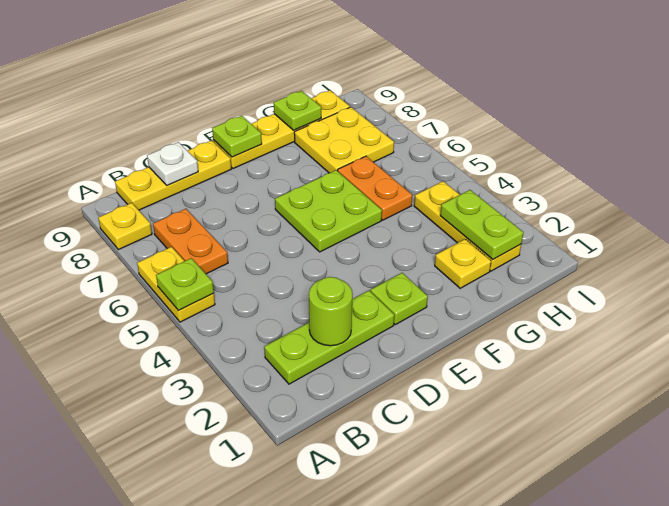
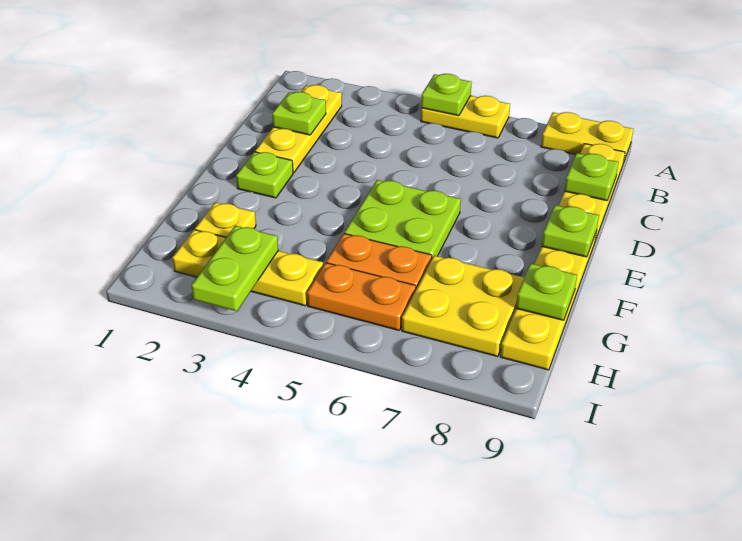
yellow plate A8 level 1 -> yellow plate A8:A9 level 1
lime plate B2:D2 level 1 -> yellow plate B2:D2 level 1
orange plate B6:B7 level 1 -> orange plate H5:H6 level 1
lime round brick C2 level 2 -> lime plate C2 level 2
white plate C9 level 2 -> lime plate C9 level 2
lime plate H2:H3 level 2 -> lime plate H3:I3 level 2

